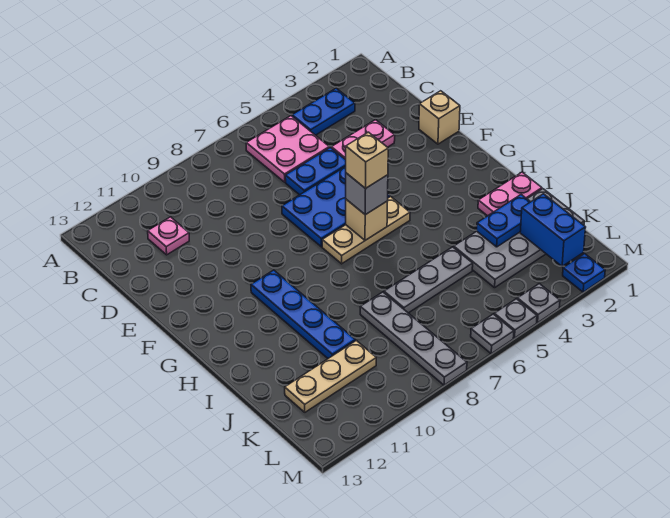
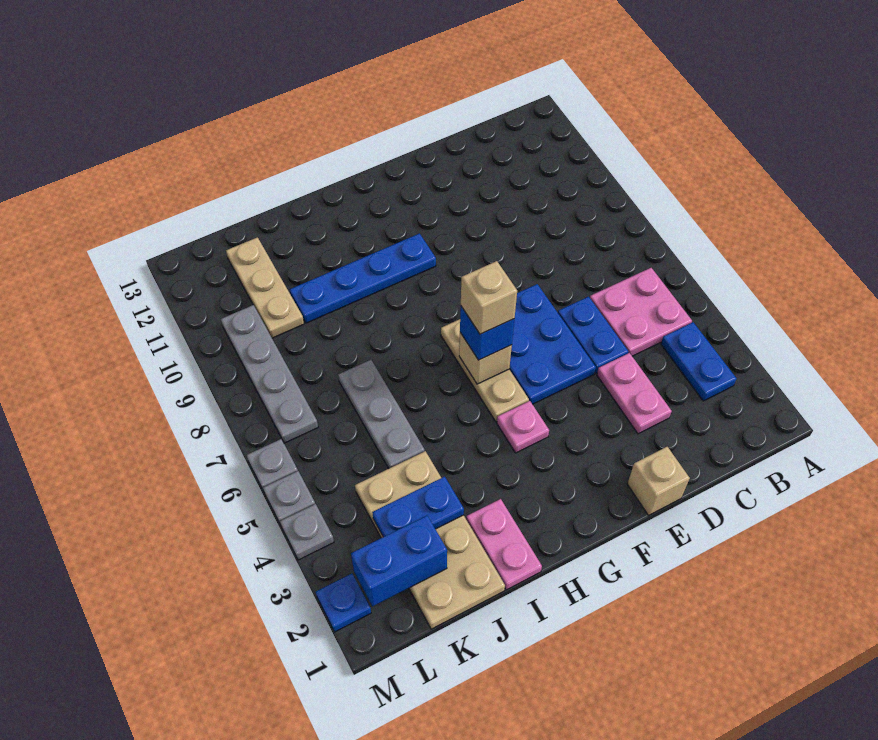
pink plate C11 level 1 -> pink plate G4 level 1
grey brick G6 level 3 -> blue brick G6 level 3
grey plate J1:K4 level 1 -> tan plate J1:K4 level 1
blue plate J2:J3 level 2 -> blue plate J3:K3 level 2
grey plate J8:M8 level 1 -> grey plate L7:L10 level 1

